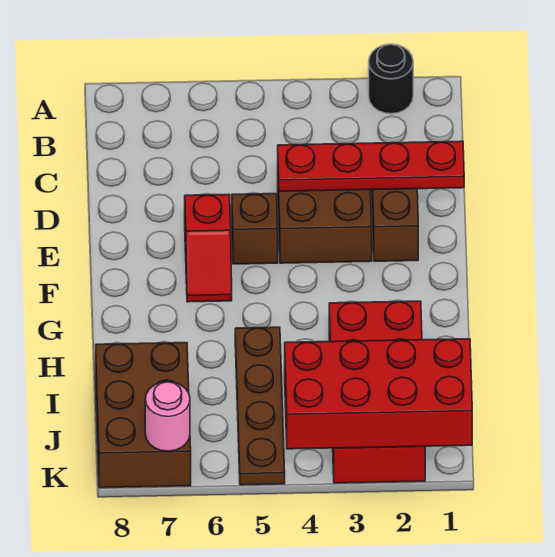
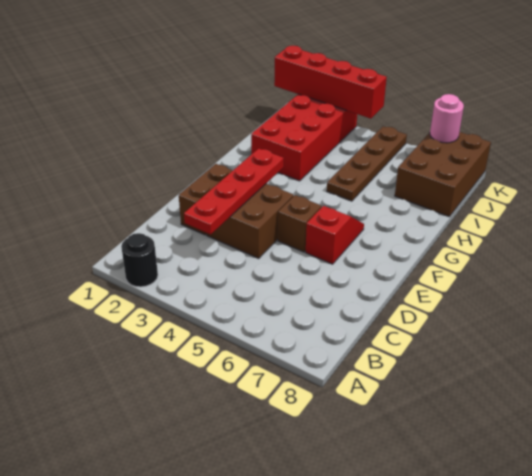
red plate D1:D4 level 2 -> red plate C3:F3 level 2
red brick J1:K4 level 2 -> red brick K1:K4 level 2

